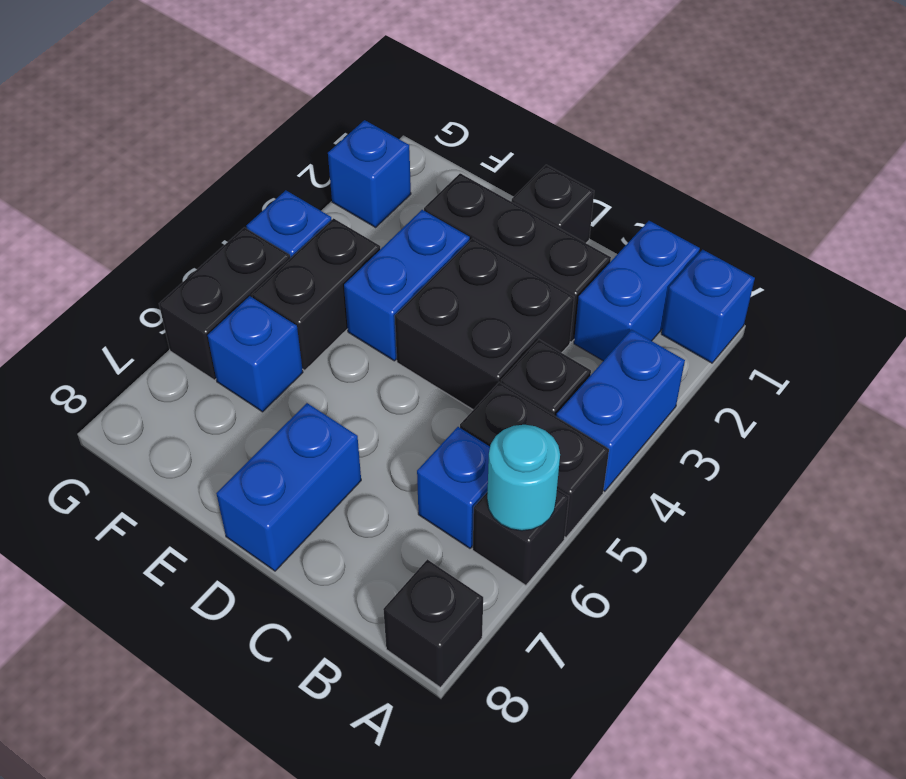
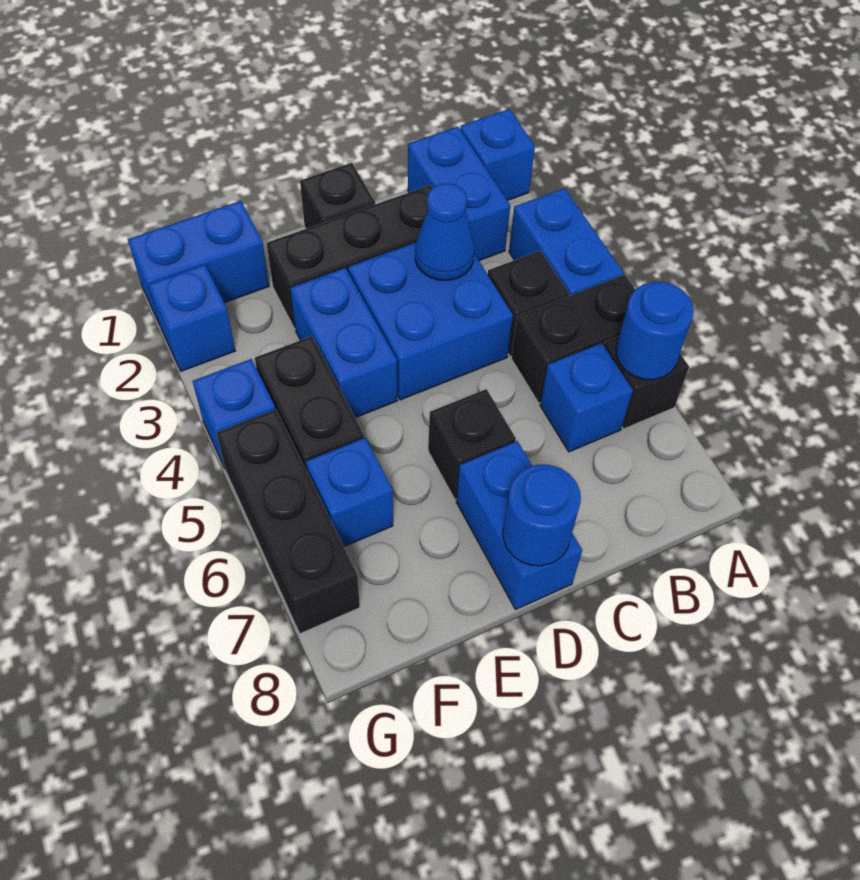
cyan round brick A6 level 2 -> blue round brick A6 level 2
black brick A8 level 1 -> black brick D6 level 1
black brick C3:D4 level 1 -> blue brick C3:D4 level 1
none -> blue cone C3 level 2
none -> blue round brick D8 level 2
none -> blue brick F1:G1 level 1
black brick G5:G6 level 1 -> black brick G5:G7 level 1

